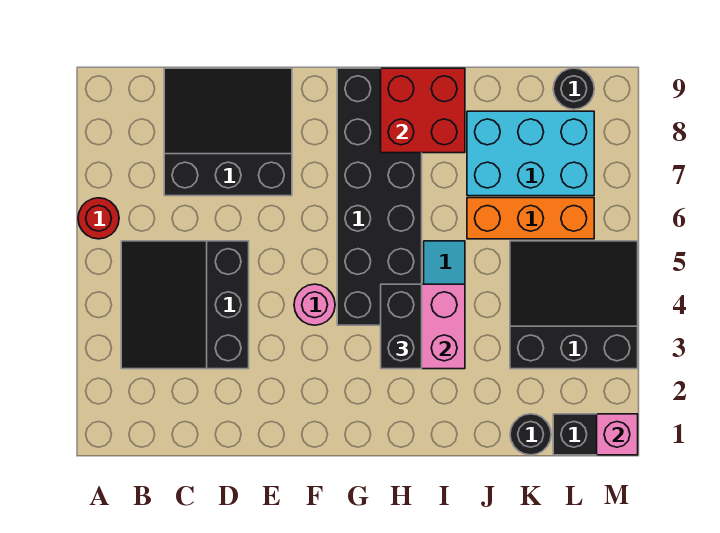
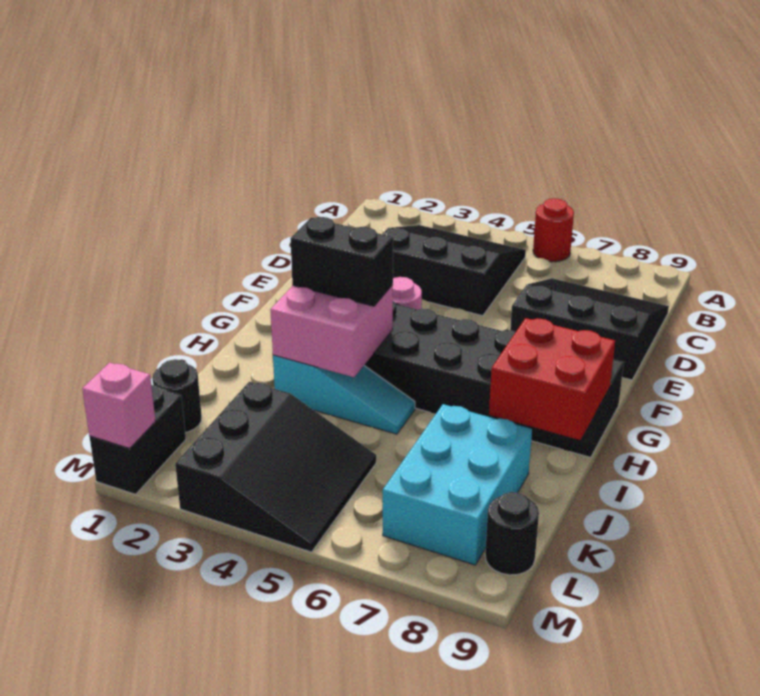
black slope C7:E9 level 1 top 7 -> black slope C7:E9 level 1 top E
orange brick J6:L6 level 1 -> none

